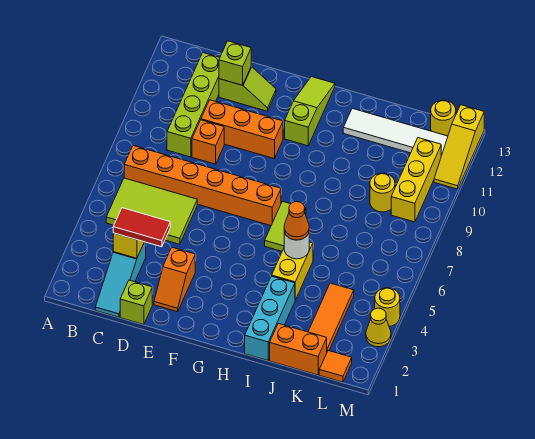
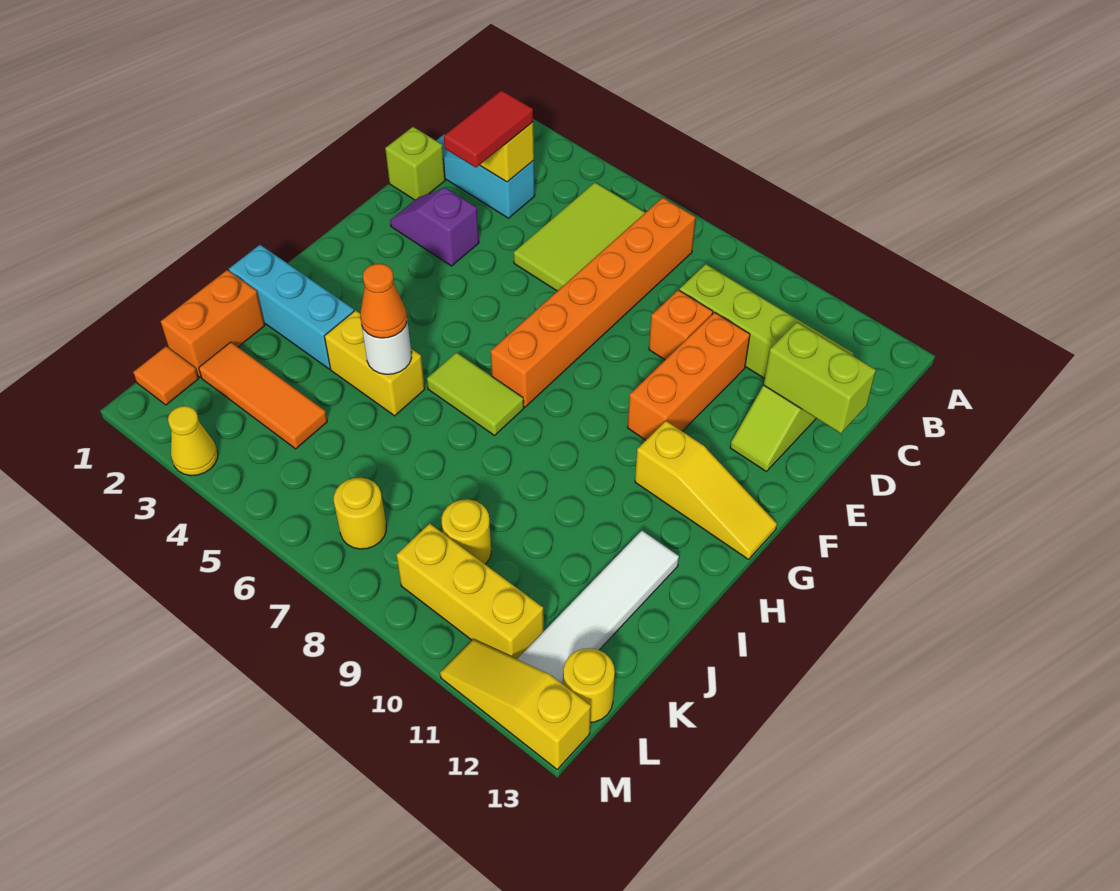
lime brick D12 level 2 -> lime brick D12:D13 level 2
orange slope E2:E3 level 1 top 3 -> purple slope E2:E3 level 1 top 3
lime slope G11:G13 level 1 top 11 -> yellow slope G11:G13 level 1 top 11
yellow round brick M4 level 1 -> yellow round brick L7 level 1

